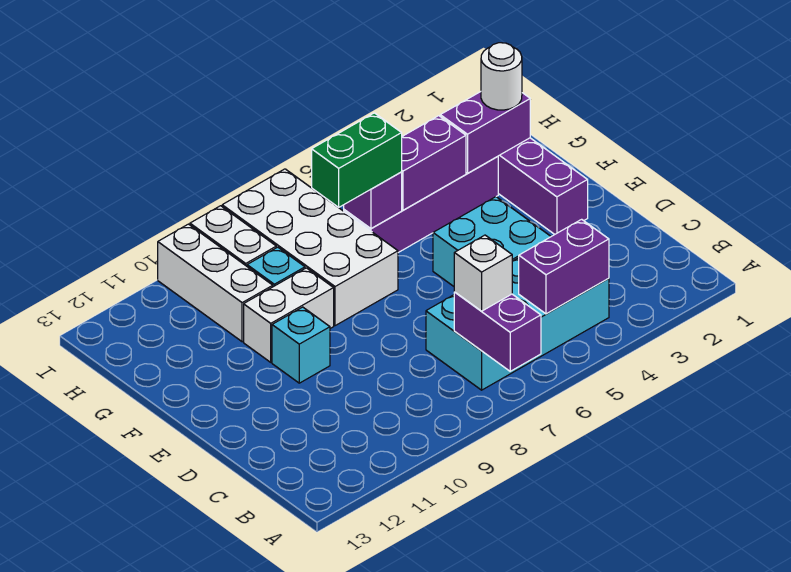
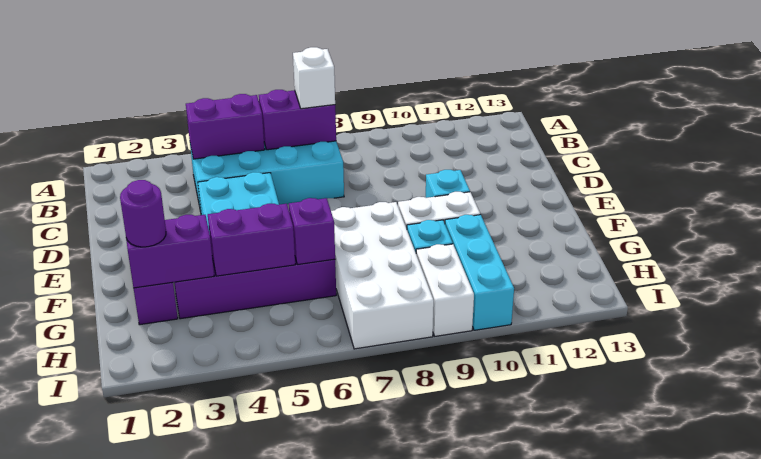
purple brick A7:B7 level 2 -> purple brick B6:B7 level 2
white round brick G2 level 3 -> purple round brick G2 level 3
green brick G6:G7 level 3 -> none
white brick G10:I10 level 1 -> cyan brick G10:I10 level 1

